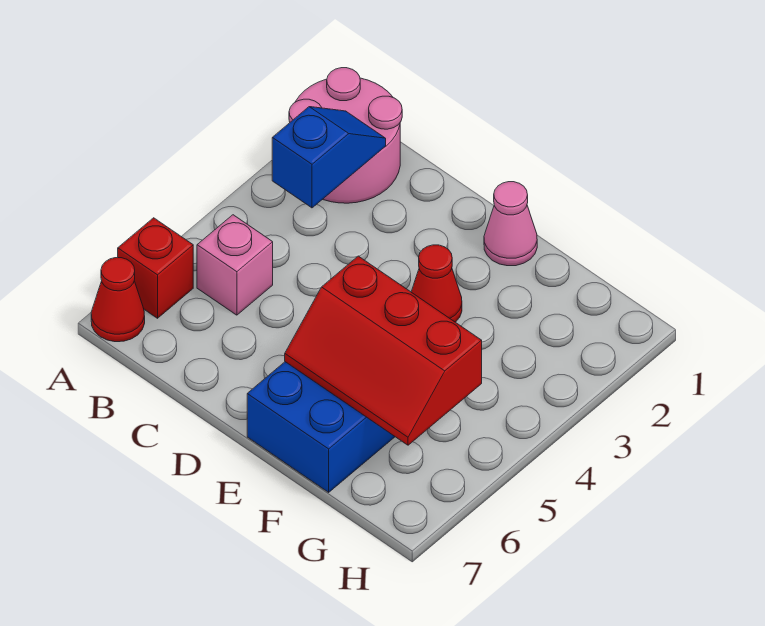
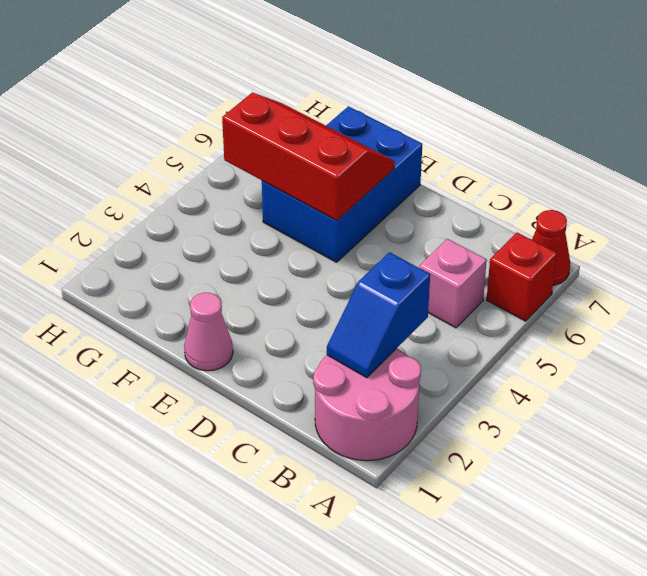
red cone E3 level 1 -> none

